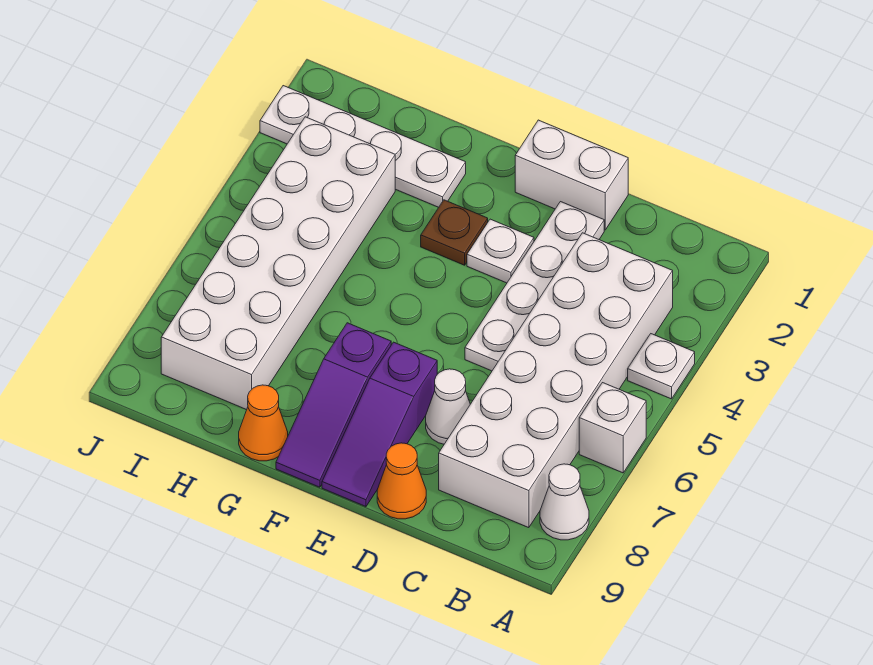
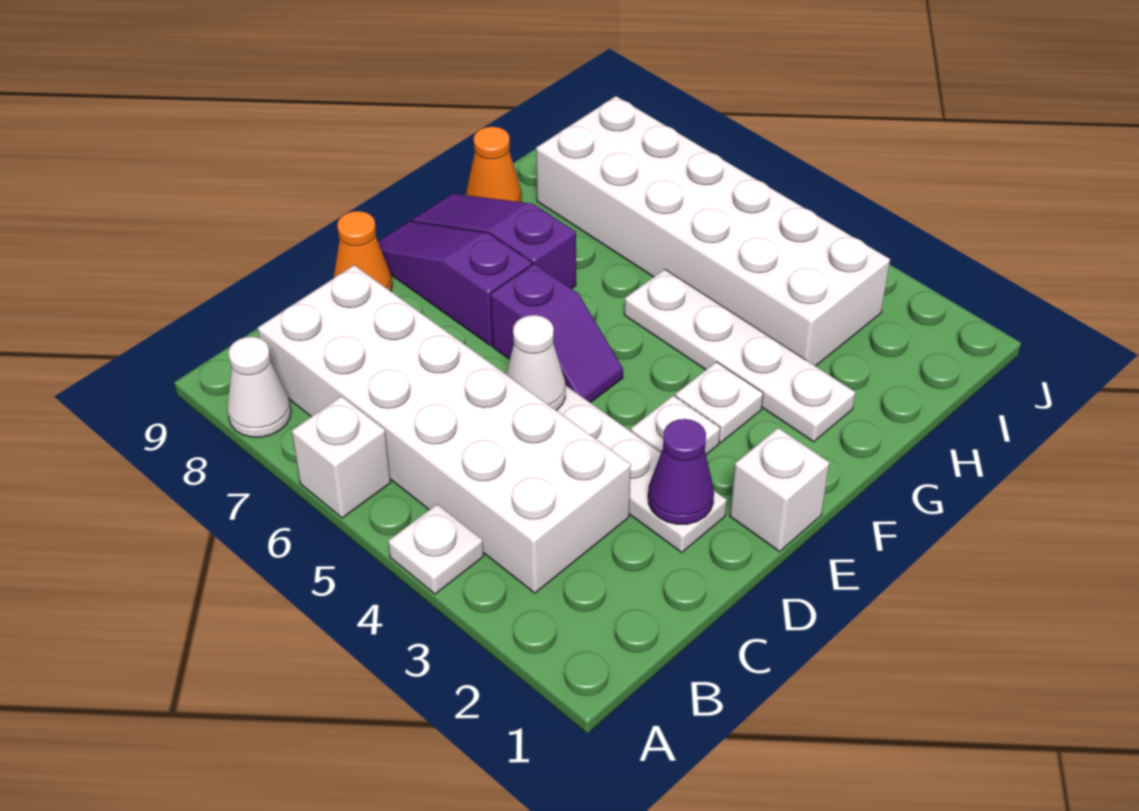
white brick D1:E1 level 1 -> white brick E1 level 1
none -> purple cone D2 level 2
white cone D7 level 1 -> white cone D5 level 2
none -> purple slope E5:E6 level 1 top 6
brown plate F3 level 1 -> white plate F3 level 1
white plate G2:J2 level 1 -> white plate G2:G5 level 1

